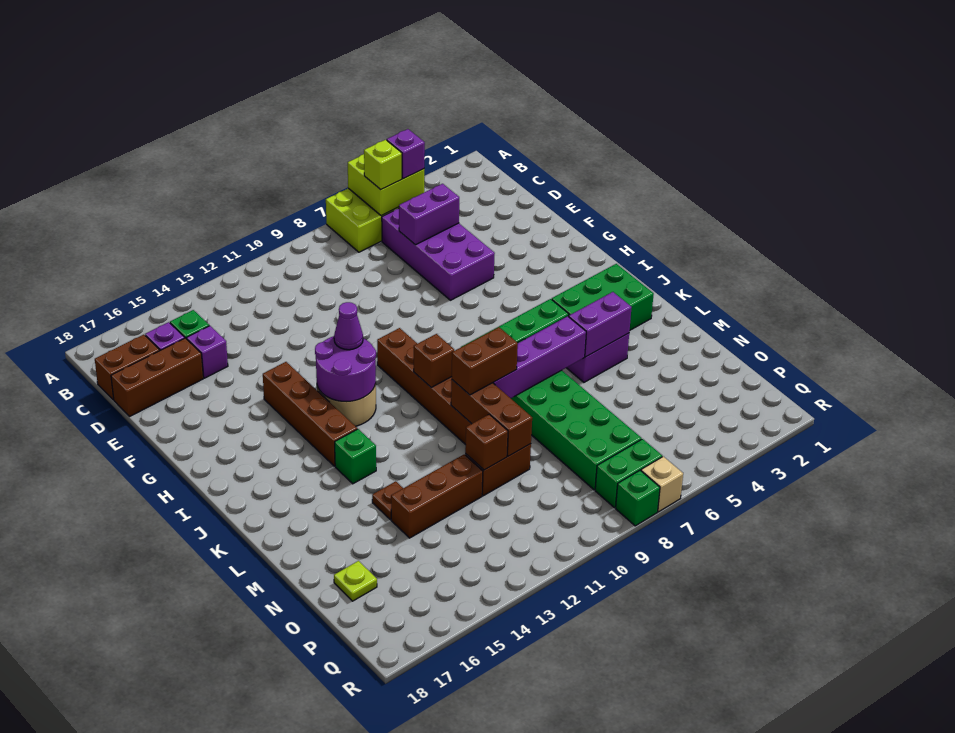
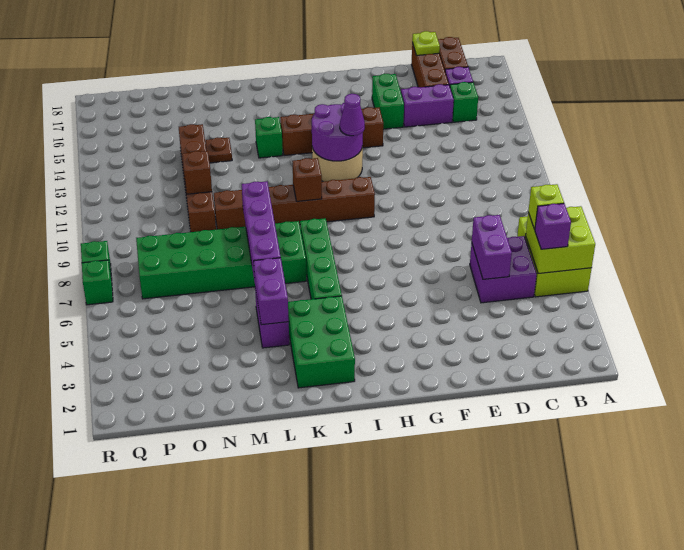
purple brick C5:F6 level 1 -> purple brick C5:D6 level 1
purple brick D15 level 1 -> purple brick D15:E15 level 1
brown brick L9:L10 level 3 -> none
brown brick L10:N10 level 2 -> none
lime plate O17 level 1 -> lime plate D18 level 2
green brick Q7:Q8 level 1 -> green brick F15:F16 level 1
tan brick R7 level 1 -> green brick R7 level 1

